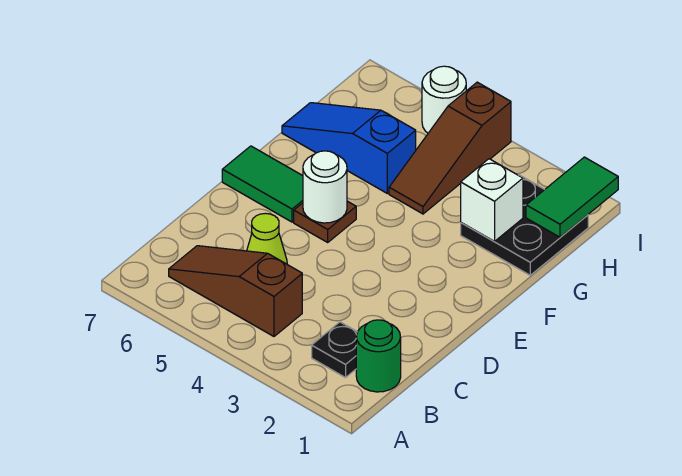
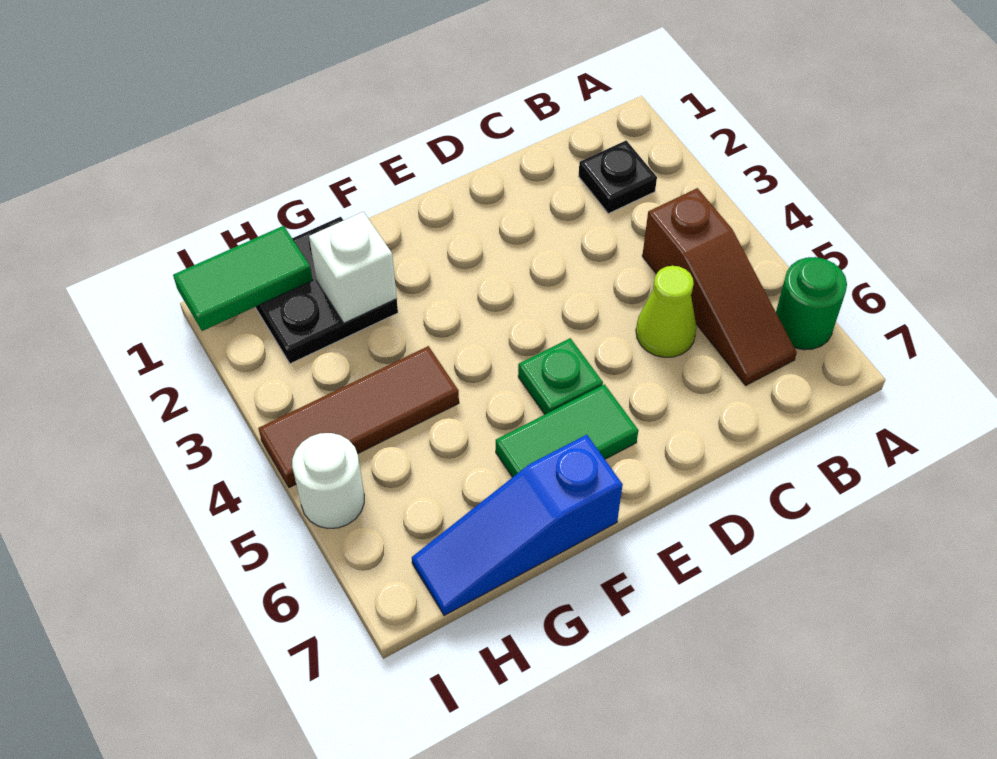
green round brick B1 level 1 -> green round brick A6 level 1
brown plate E5 level 1 -> green plate E5 level 1
white round brick E5 level 2 -> none
green tile E6:E7 level 1 -> green tile E6:F6 level 1
brown slope G4:I4 level 1 top I -> brown tile G4:I4 level 1
blue slope G5:G7 level 1 top 5 -> blue slope F7:H7 level 1 top F

